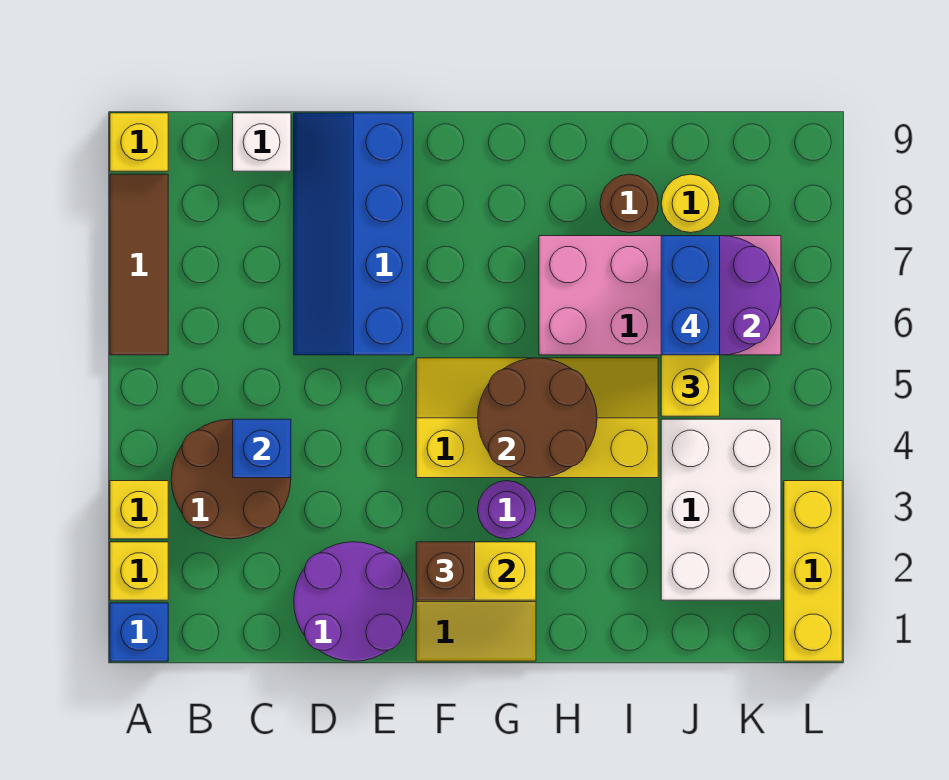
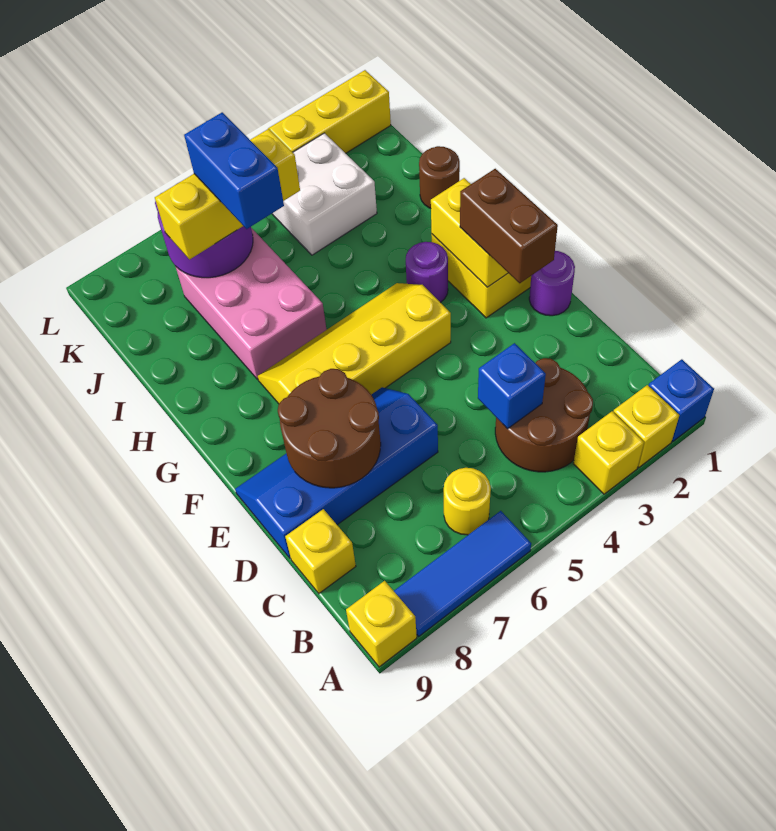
brown tile A6:A8 level 1 -> blue tile A6:A8 level 1
white brick C9 level 1 -> yellow brick C9 level 1
purple round brick D1:E2 level 1 -> purple round brick E1 level 1
blue slope D6:E9 level 1 top E -> blue slope D6:E9 level 1 top D
brown brick F2 level 3 -> brown brick E2:F2 level 3
yellow slope F4:I5 level 1 top 4 -> yellow slope F4:G7 level 1 top F
brown round brick G4:H5 level 2 -> brown round brick D7:E8 level 2
pink brick H6:K7 level 1 -> pink brick H6:J7 level 1
brown round brick I8 level 1 -> brown round brick I1 level 1
white brick J2:K4 level 1 -> white brick J3:K4 level 1
blue brick J6:J7 level 4 -> blue brick I6:J6 level 4
yellow round brick J8 level 1 -> yellow round brick B6 level 1

